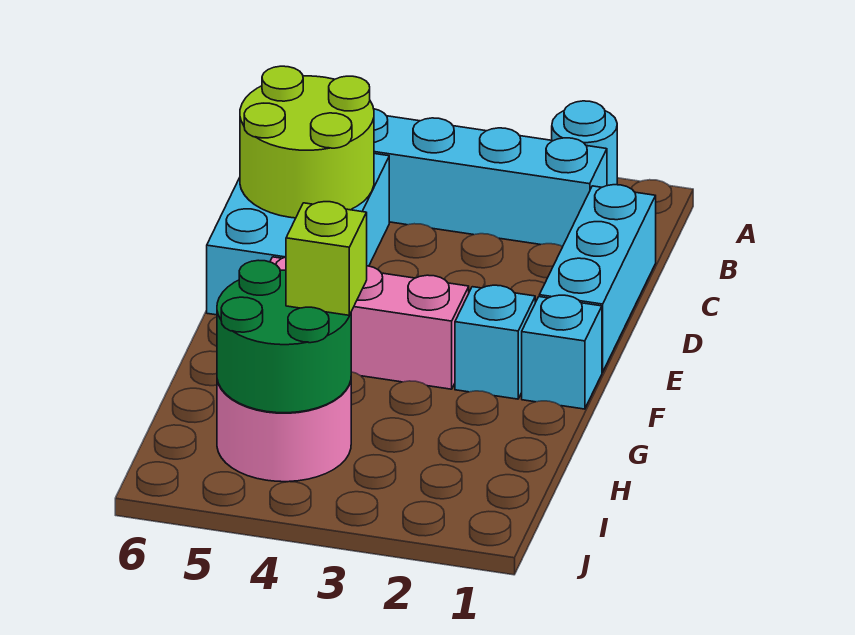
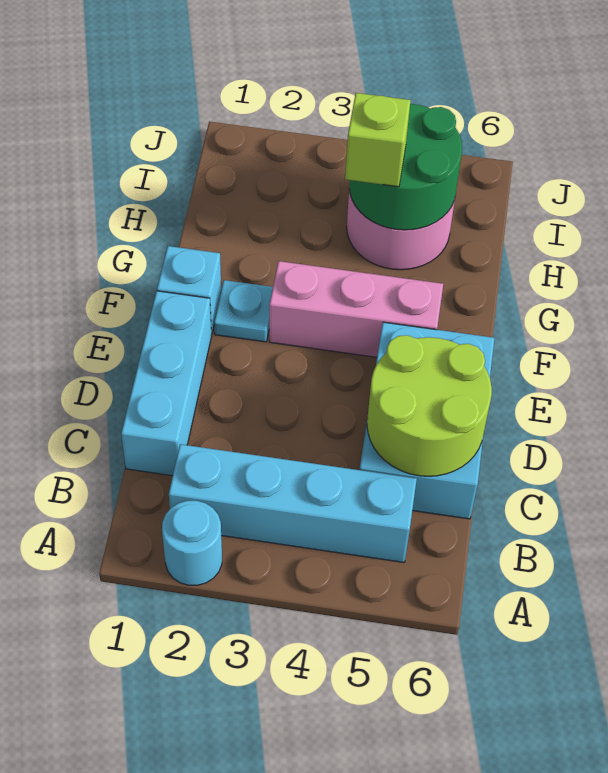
cyan brick F2 level 1 -> cyan plate F2 level 1

